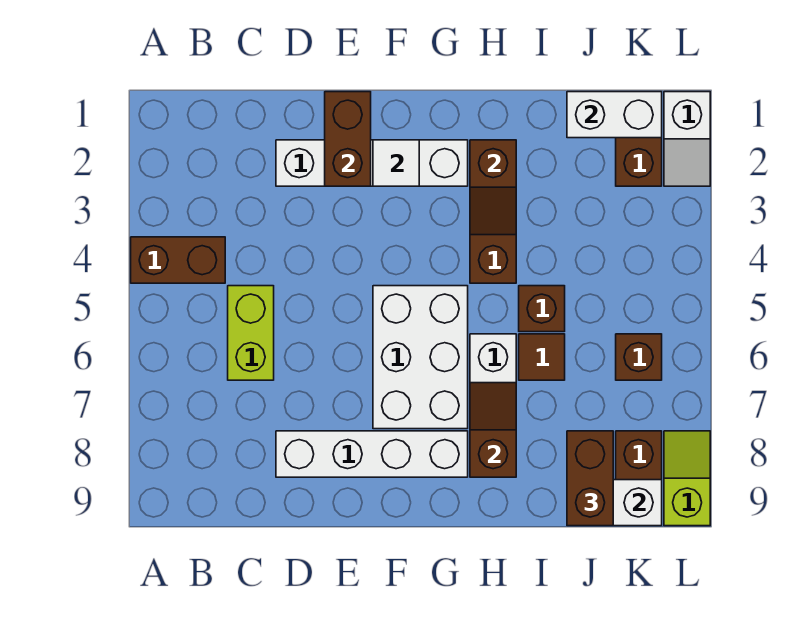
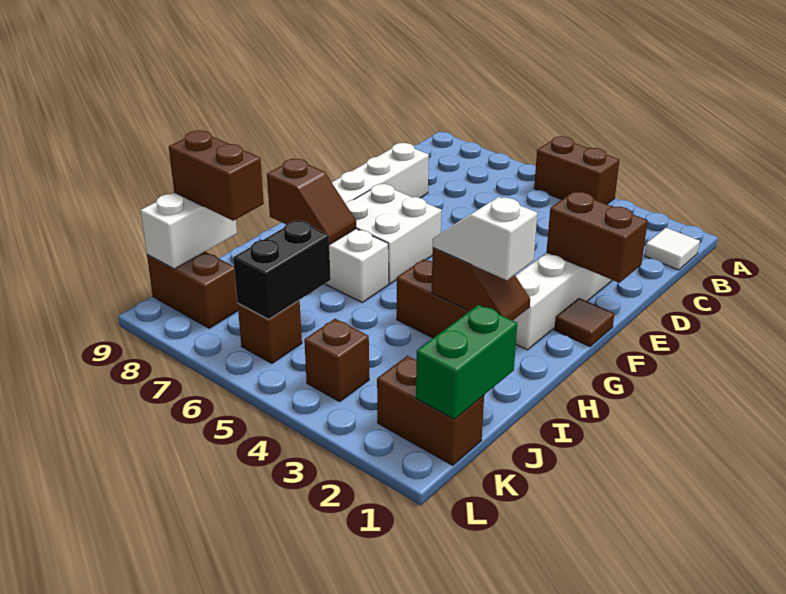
brown brick A4:B4 level 1 -> brown brick A4:A5 level 1
lime brick C5:C6 level 1 -> none
white tile F2 level 2 -> white tile B1 level 1
white brick F5:G7 level 1 -> white brick F6:G7 level 1
brown slope H2:H3 level 2 top 2 -> brown slope H2:H3 level 2 top 3
brown brick I5 level 1 -> brown brick K4 level 1
brown tile I6 level 1 -> brown tile F1 level 1
white brick J1:K1 level 2 -> green brick J1:K1 level 2
none -> black brick J6:K6 level 2
white slope L1:L2 level 1 top 1 -> white slope H2:H3 level 3 top 2
lime slope L8:L9 level 1 top 9 -> none

